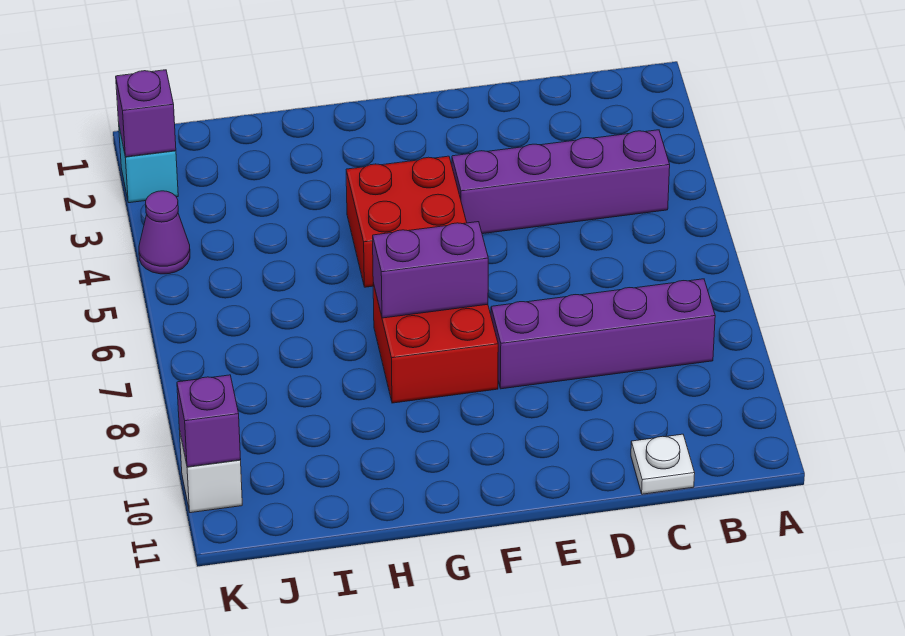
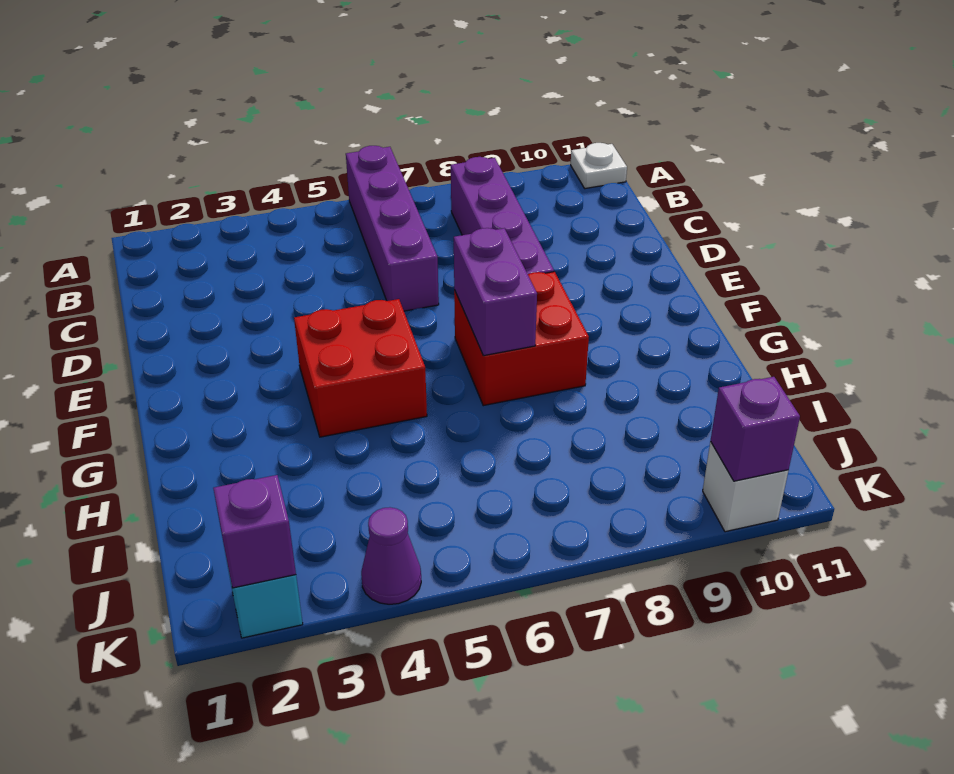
purple brick B4:E4 level 1 -> purple brick A6:D6 level 1
white plate C11 level 1 -> white plate A11 level 1

